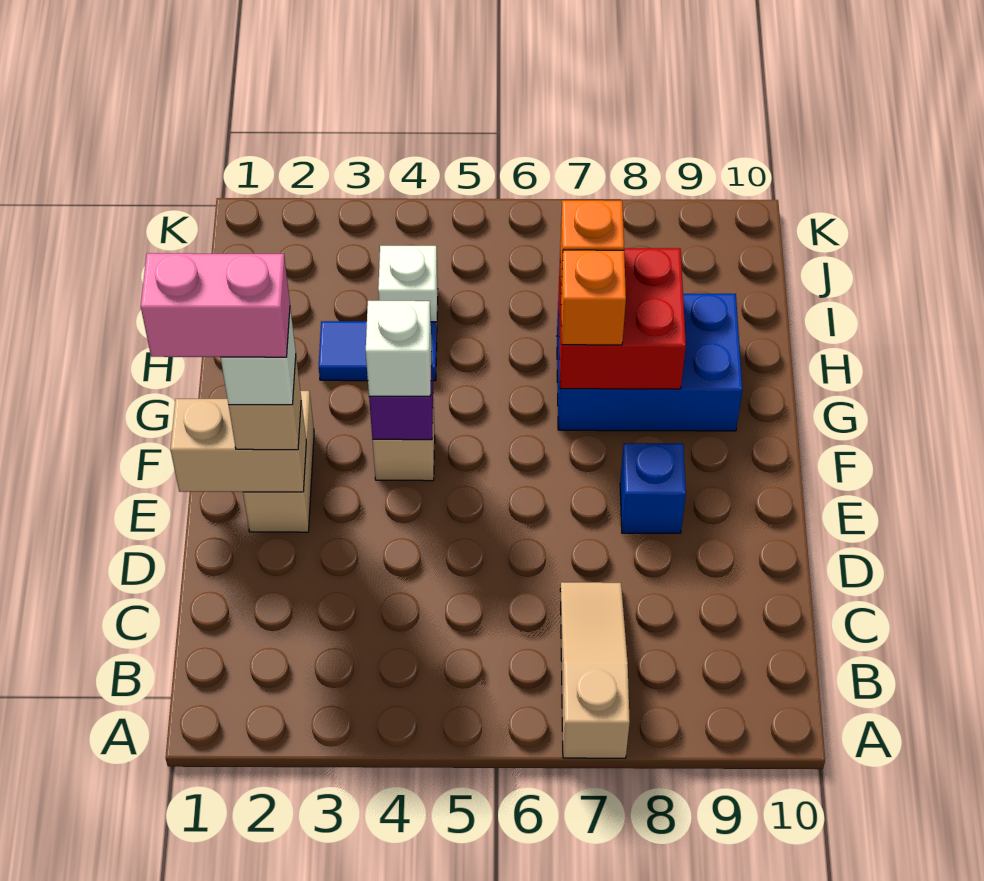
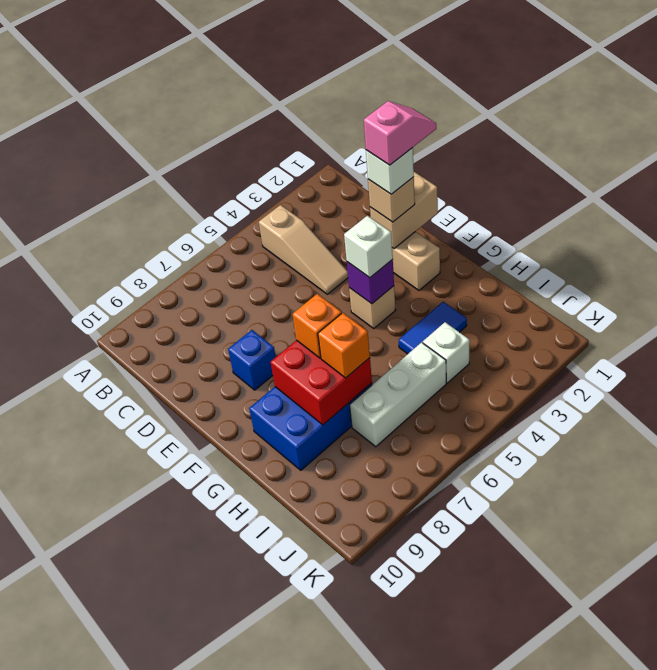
tan slope A7:C7 level 1 top A -> tan slope B4:D4 level 1 top B
pink brick E1:E2 level 5 -> pink slope E1:E2 level 5 top 2
none -> white brick I5:I7 level 1

